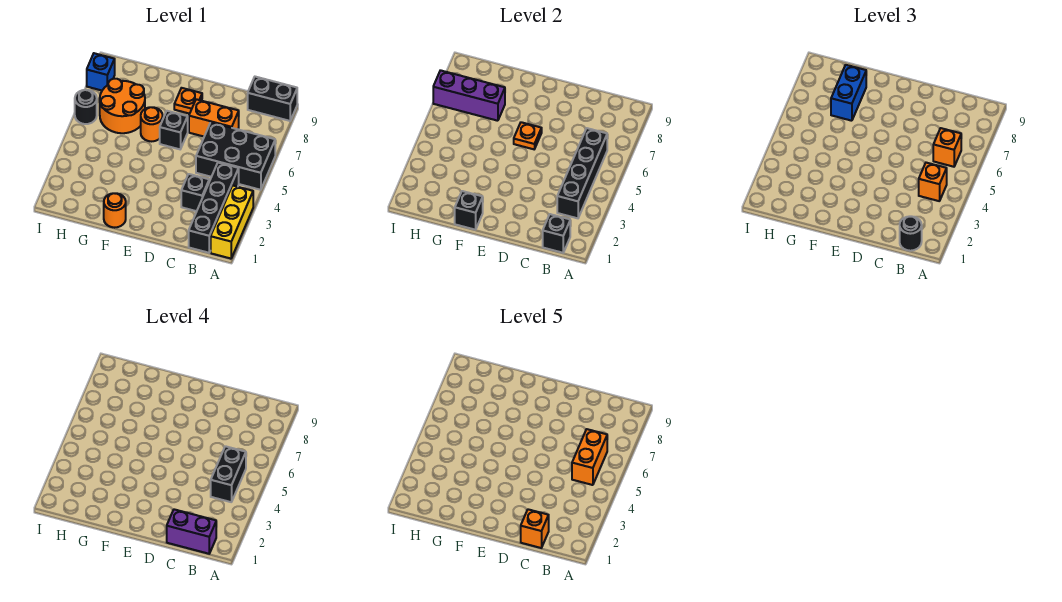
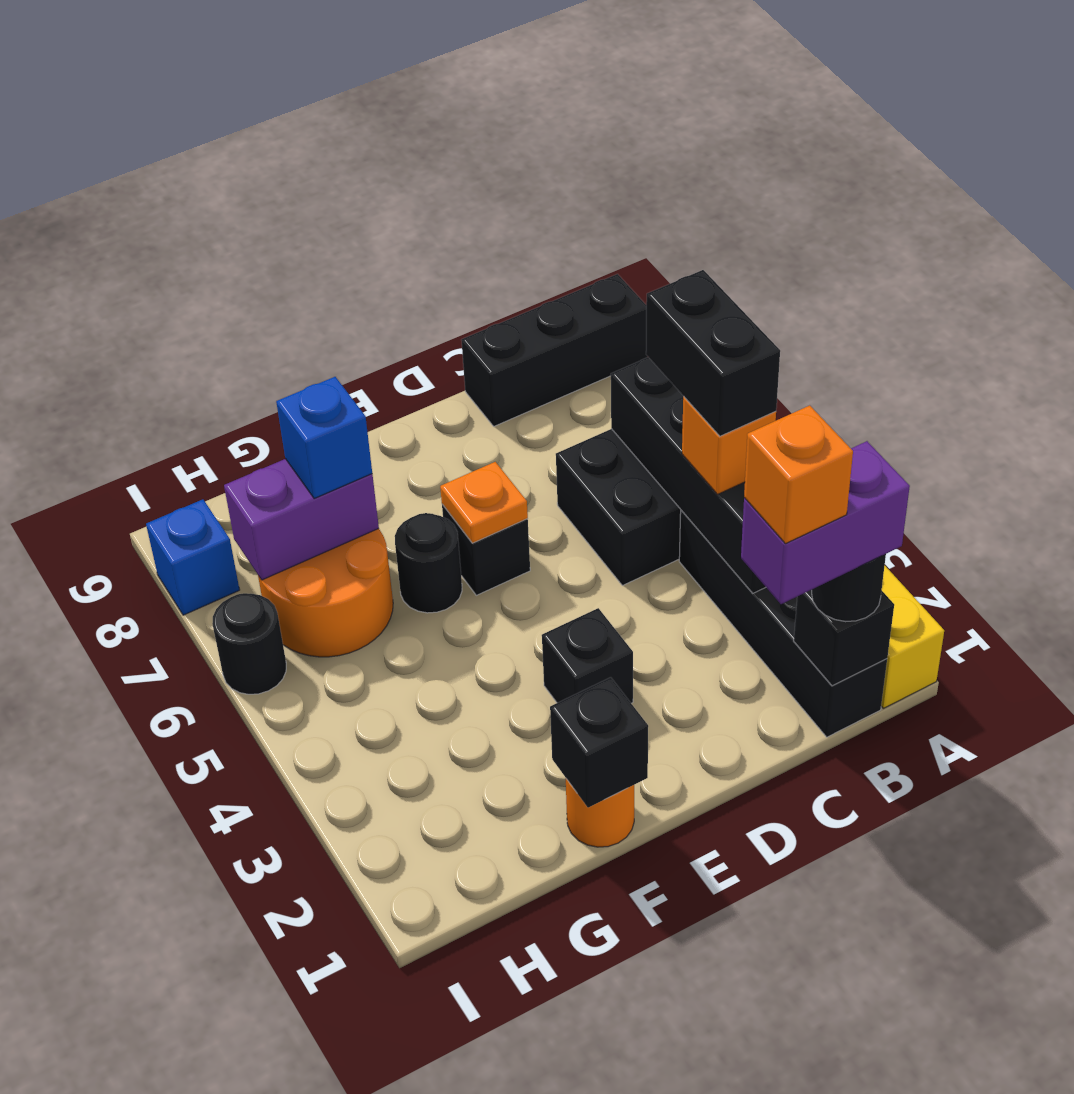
black brick A9:B9 level 1 -> black brick A9:C9 level 1
orange brick B5:B6 level 5 -> none
orange brick B6 level 3 -> none
black brick C3 level 1 -> black brick E3 level 1
orange brick C7:D7 level 1 -> none
orange plate E8 level 1 -> none
orange round brick F6 level 1 -> black round brick F6 level 1
purple brick G7:I7 level 2 -> purple brick G7:H7 level 2
blue brick G7:G8 level 3 -> blue brick G7 level 3

